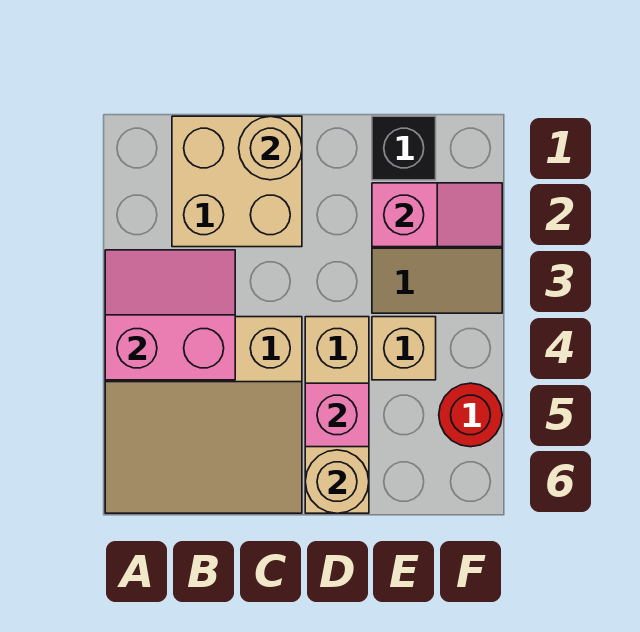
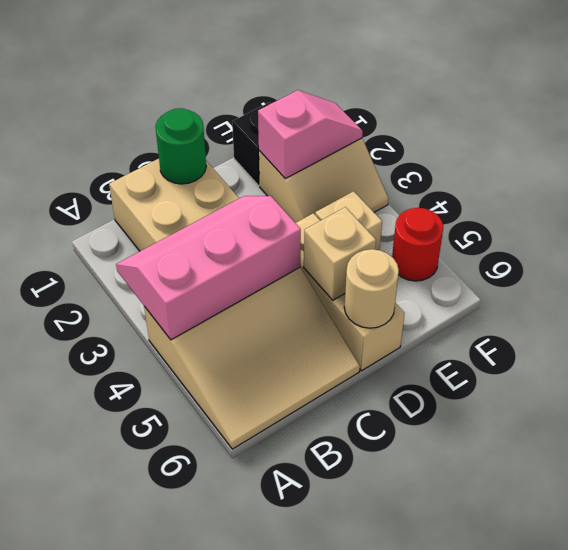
pink slope A3:B4 level 2 top 4 -> pink slope A3:C4 level 2 top 4
tan round brick C1 level 2 -> green round brick C1 level 2
pink brick D5 level 2 -> tan brick D5 level 2

